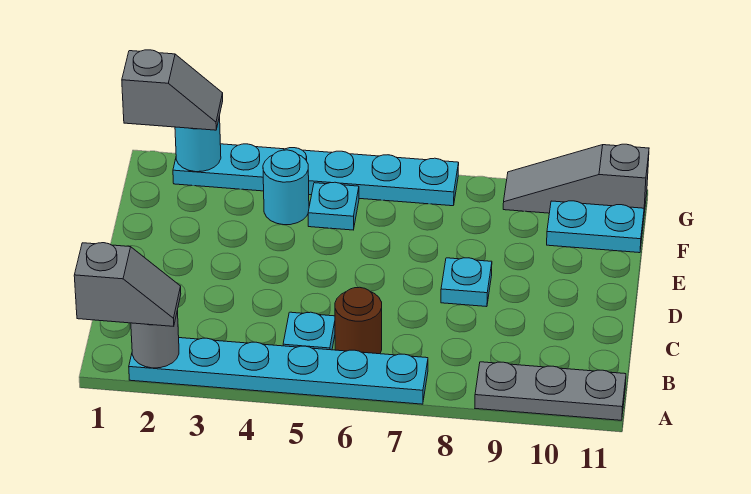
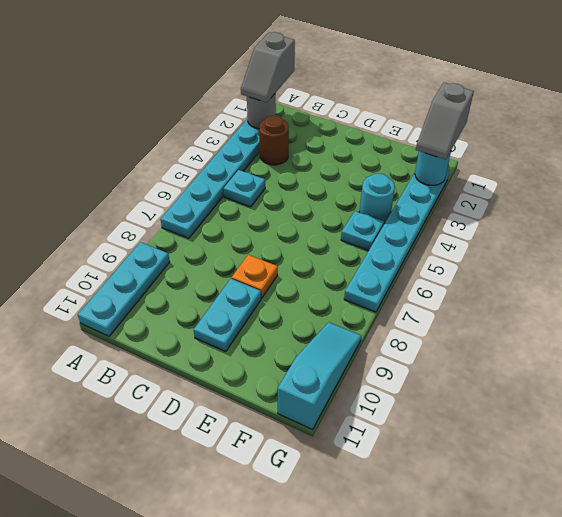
grey plate A9:A11 level 1 -> cyan plate A9:A11 level 1
brown round brick B6 level 1 -> brown round brick B3 level 1
cyan plate D8 level 1 -> orange plate D8 level 1
cyan plate F10:F11 level 1 -> cyan plate D9:D10 level 1
grey slope G9:G11 level 1 top 11 -> cyan slope G9:G11 level 1 top 11

